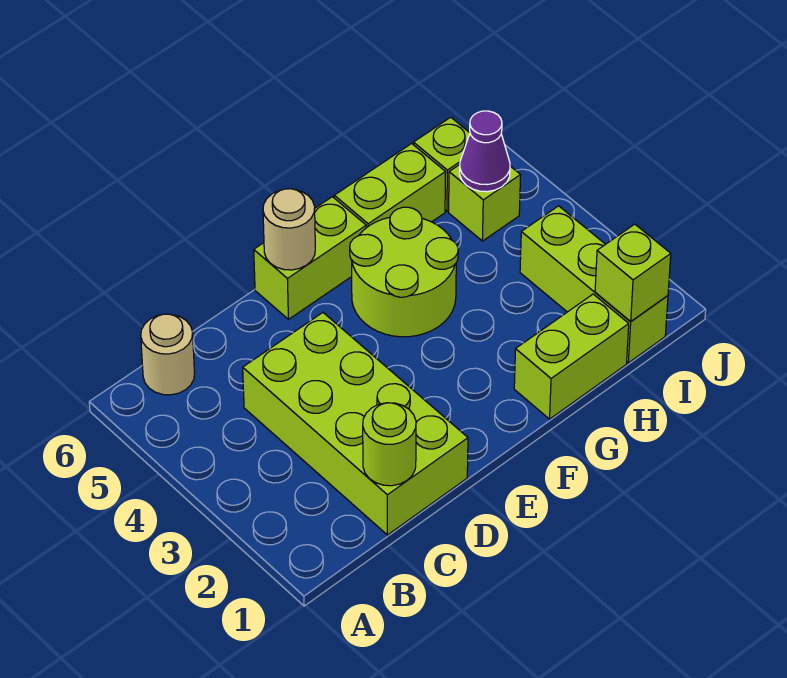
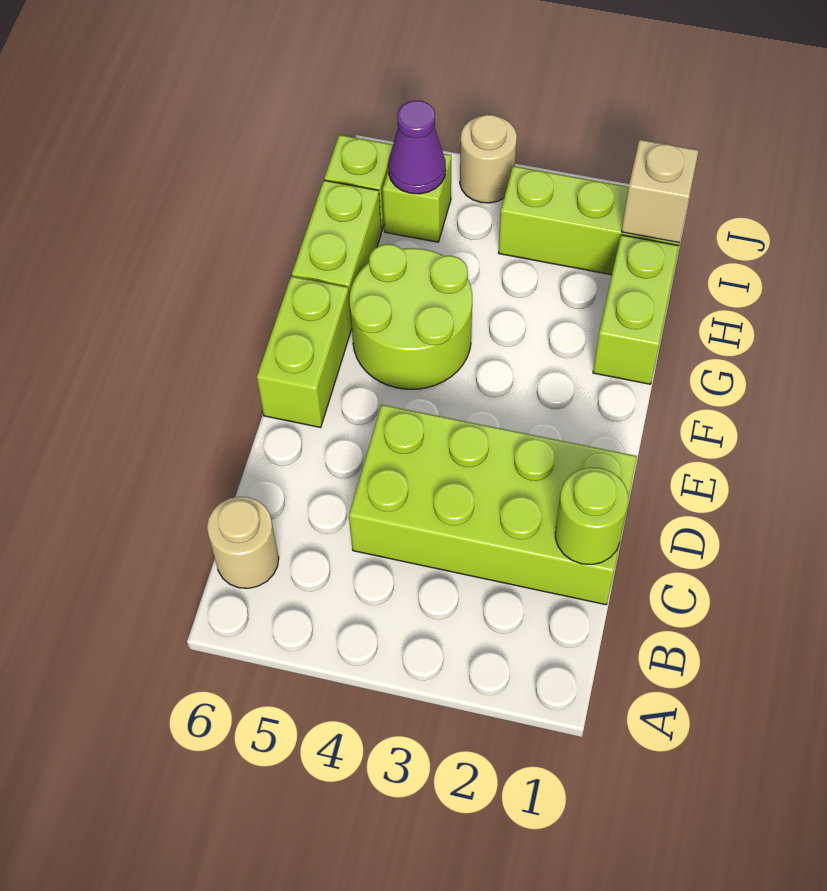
tan round brick E6 level 2 -> tan round brick J4 level 1
lime brick I1 level 2 -> tan brick I1 level 2

